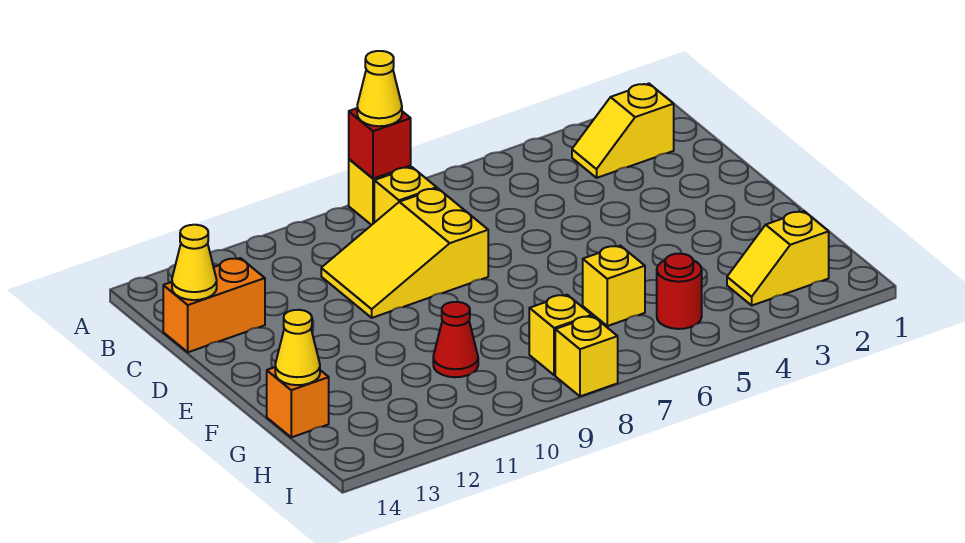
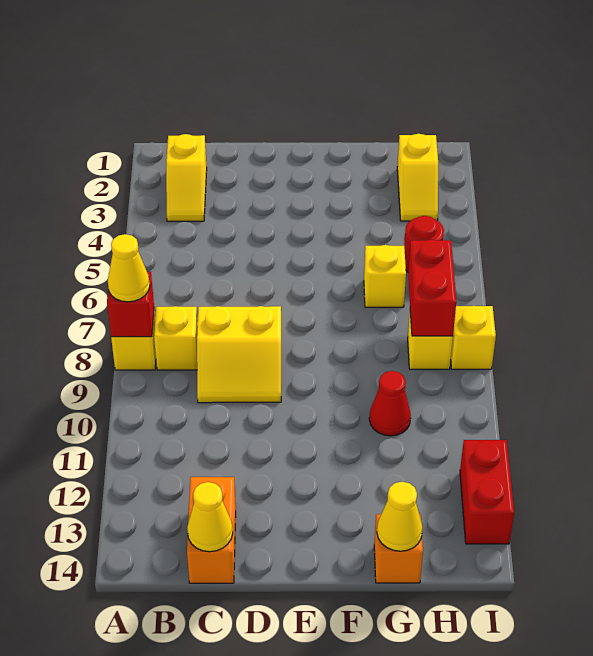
yellow slope C8:D10 level 1 top 8 -> yellow slope C8:D9 level 1 top 8
none -> red brick H7:H8 level 2
none -> red brick I12:I13 level 1

